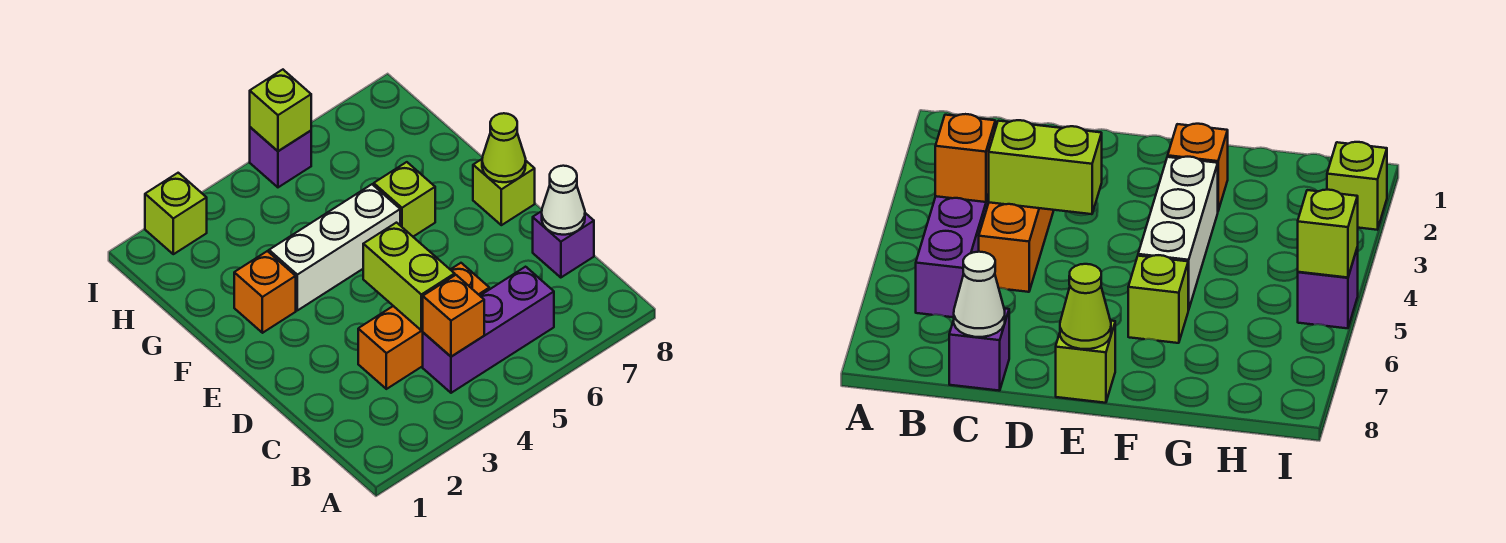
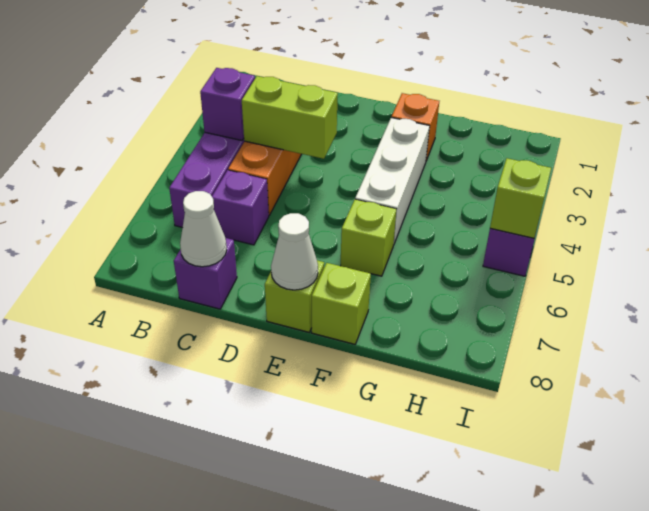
orange brick B4 level 2 -> purple brick B4 level 2
none -> purple brick C6 level 1
lime cone E8 level 2 -> white cone E8 level 2
lime brick I2 level 1 -> lime brick F8 level 1

